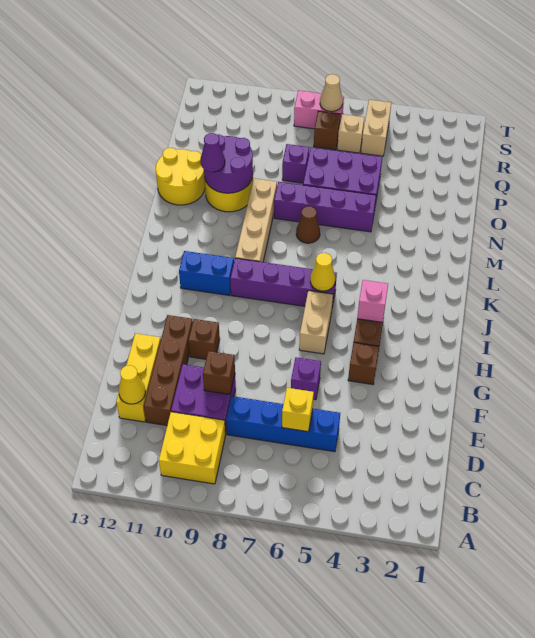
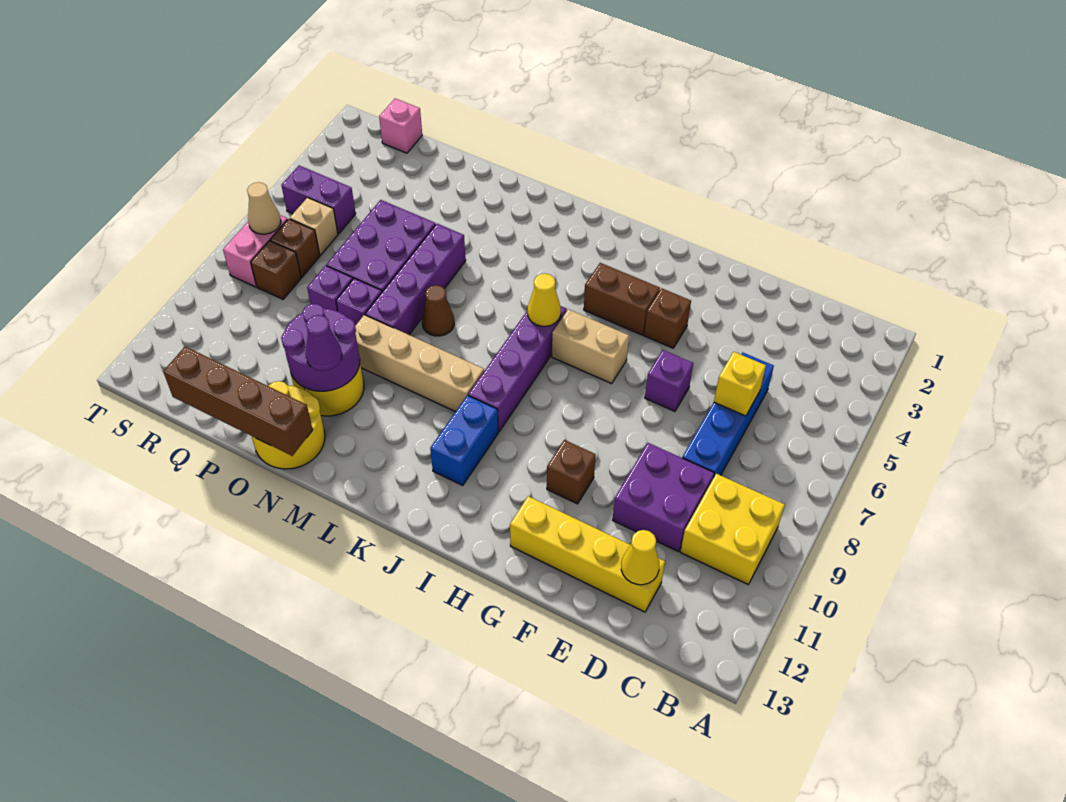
brown brick D11:G11 level 1 -> brown brick N13:Q13 level 2
yellow brick D12:F12 level 1 -> yellow brick D12:G12 level 1
brown brick E9 level 2 -> brown brick R8 level 1
pink brick I4 level 2 -> pink brick R1 level 1
none -> purple brick O8 level 1
tan brick R5:S5 level 1 -> purple brick R5:S5 level 1

